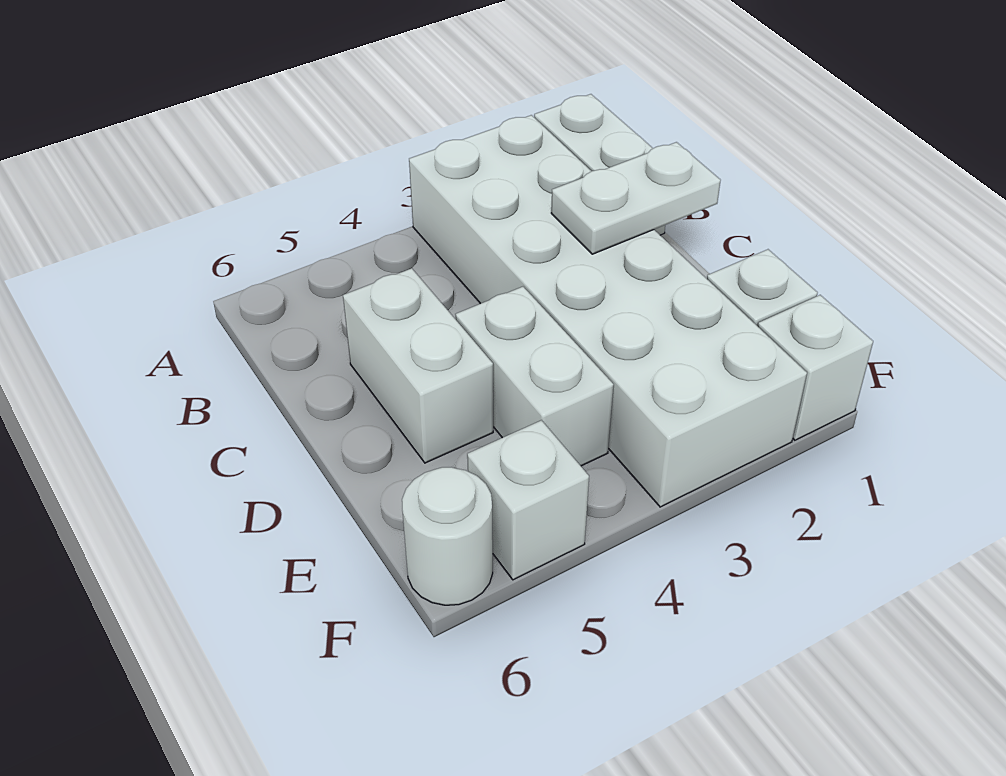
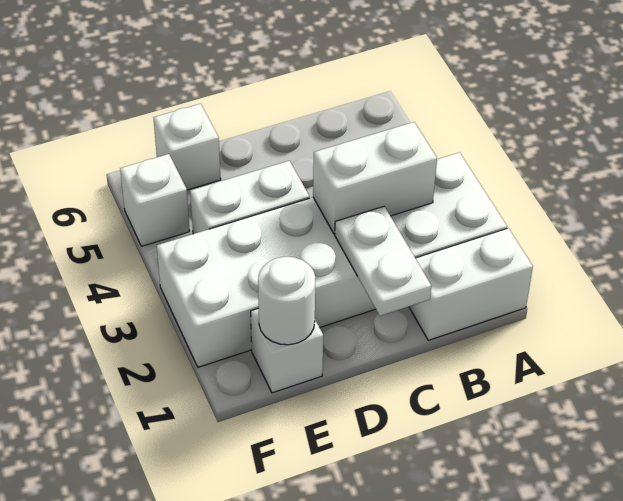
white brick C5:D5 level 1 -> white brick B3:C3 level 2
white brick F1 level 1 -> white brick E6 level 1
white round brick F6 level 1 -> white round brick E1 level 2

